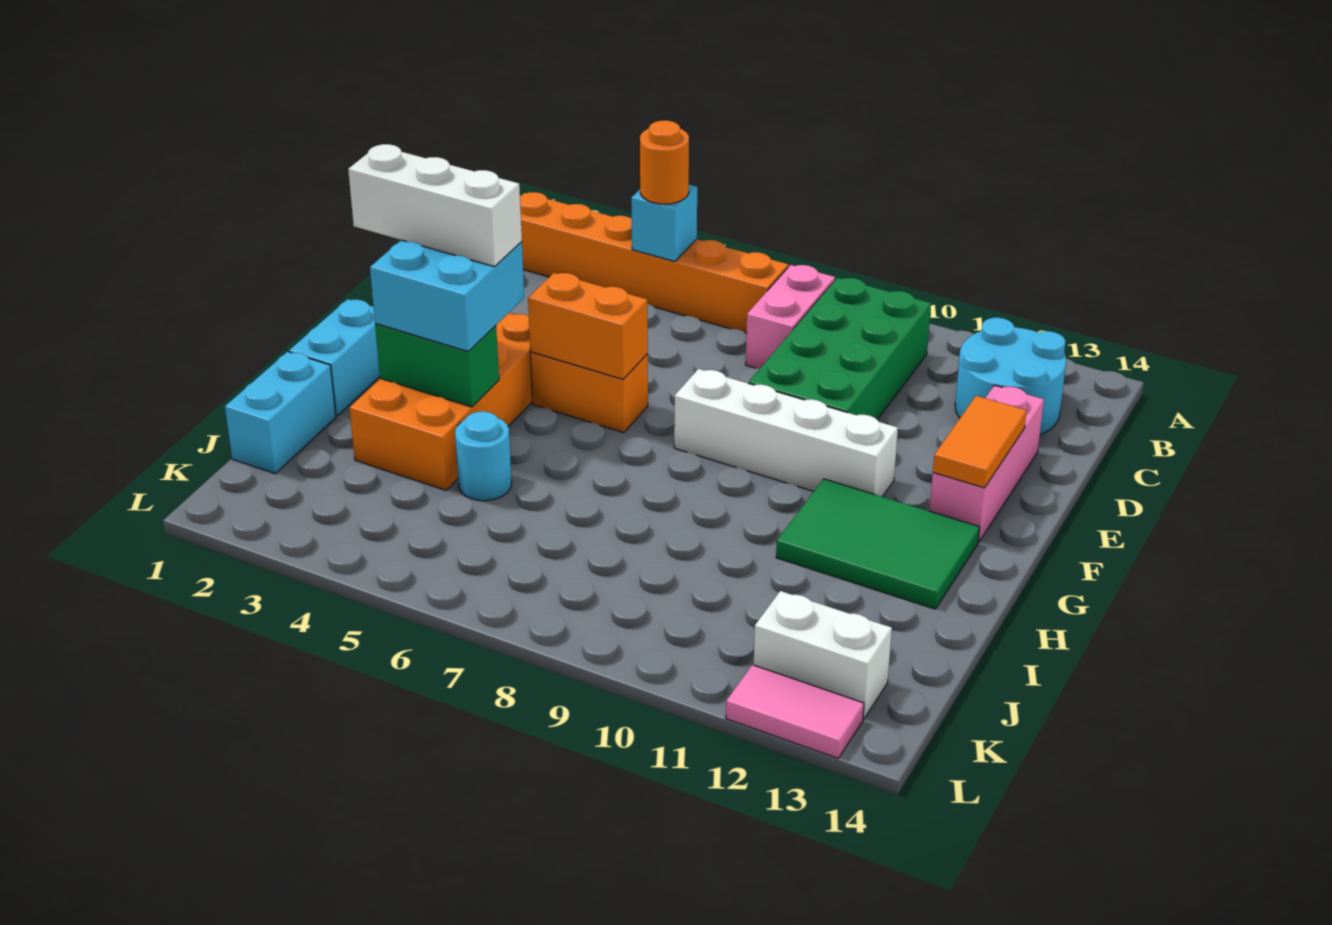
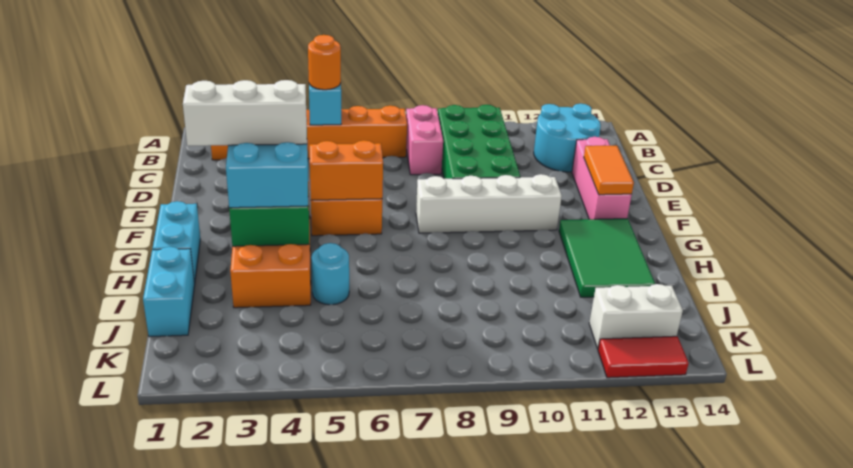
green tile G11:H13 level 1 -> green tile G12:I13 level 1
pink tile L12:L13 level 1 -> red tile L12:L13 level 1

